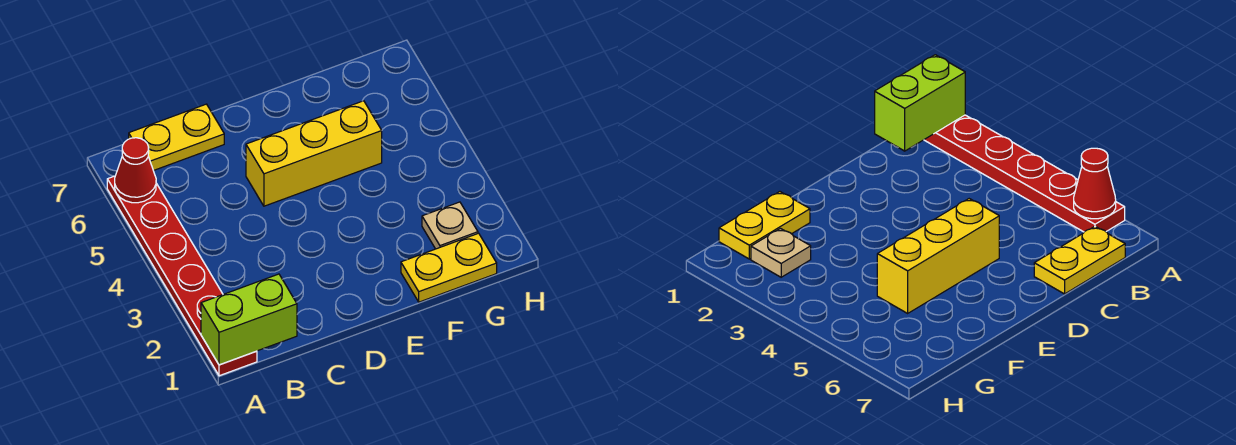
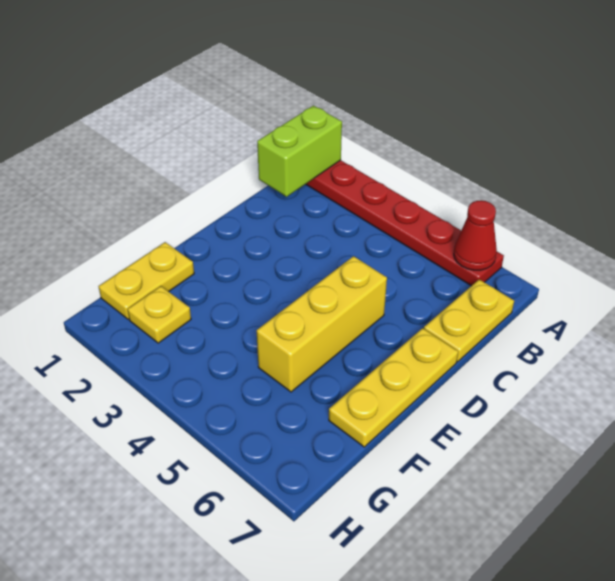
none -> yellow plate D7:F7 level 1
tan plate G2 level 1 -> yellow plate G2 level 1

